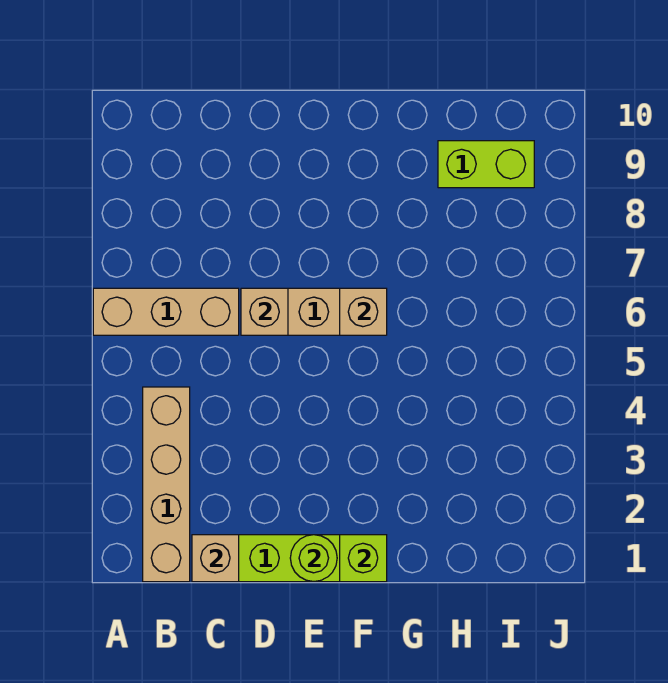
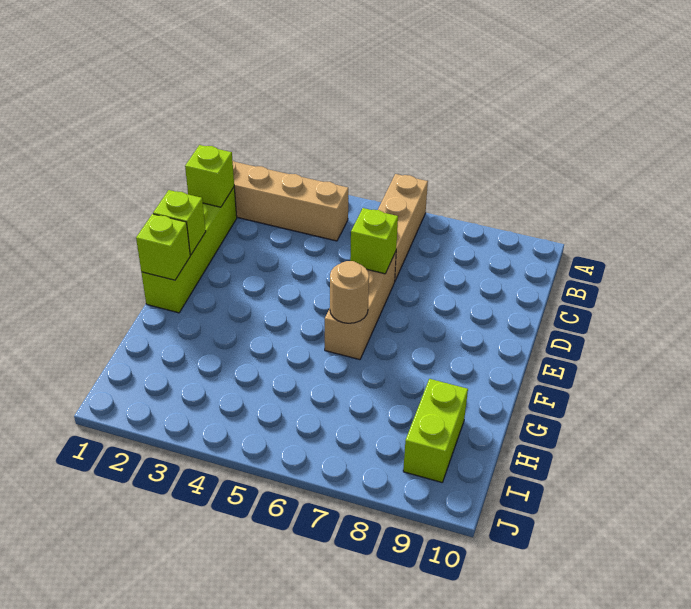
tan brick C1 level 2 -> lime brick C1 level 2
tan brick D6 level 2 -> lime brick D6 level 2
lime round brick E1 level 2 -> lime brick E1 level 2
tan brick F6 level 2 -> tan round brick F6 level 2

